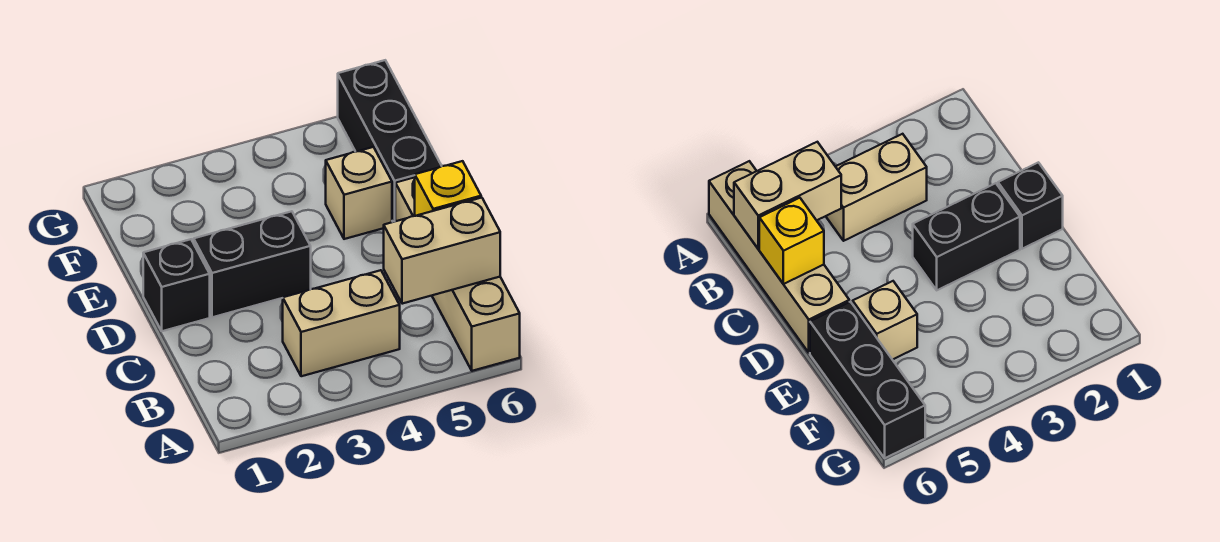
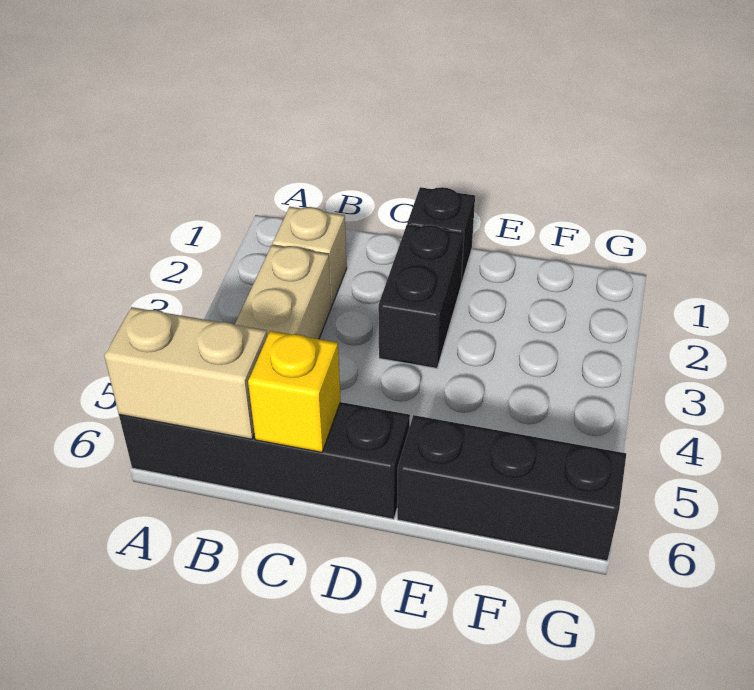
tan brick A6:D6 level 1 -> black brick A6:D6 level 1
tan brick B5:B6 level 2 -> tan brick A6:B6 level 2
tan brick E5 level 1 -> tan brick B2 level 1

